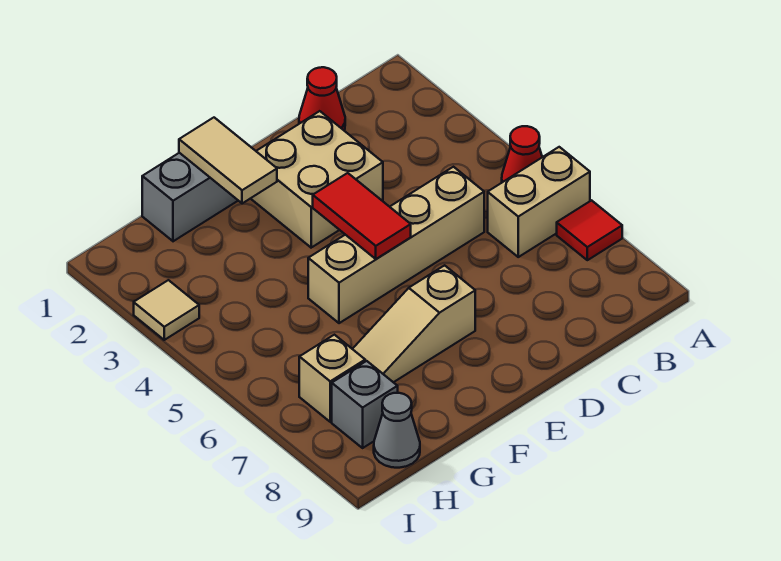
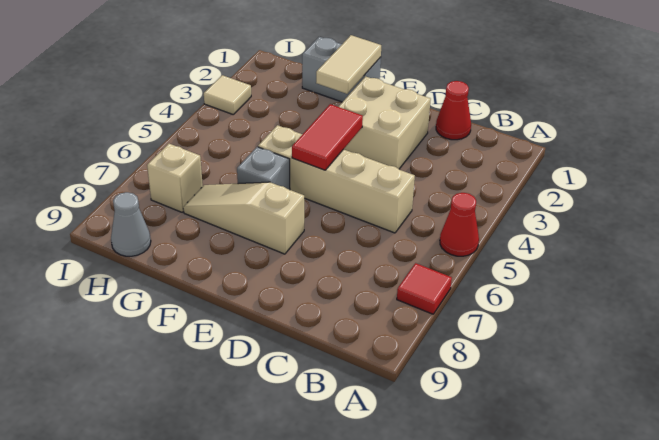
tan brick A6:B6 level 1 -> none
grey brick H8 level 1 -> grey brick F6 level 1

